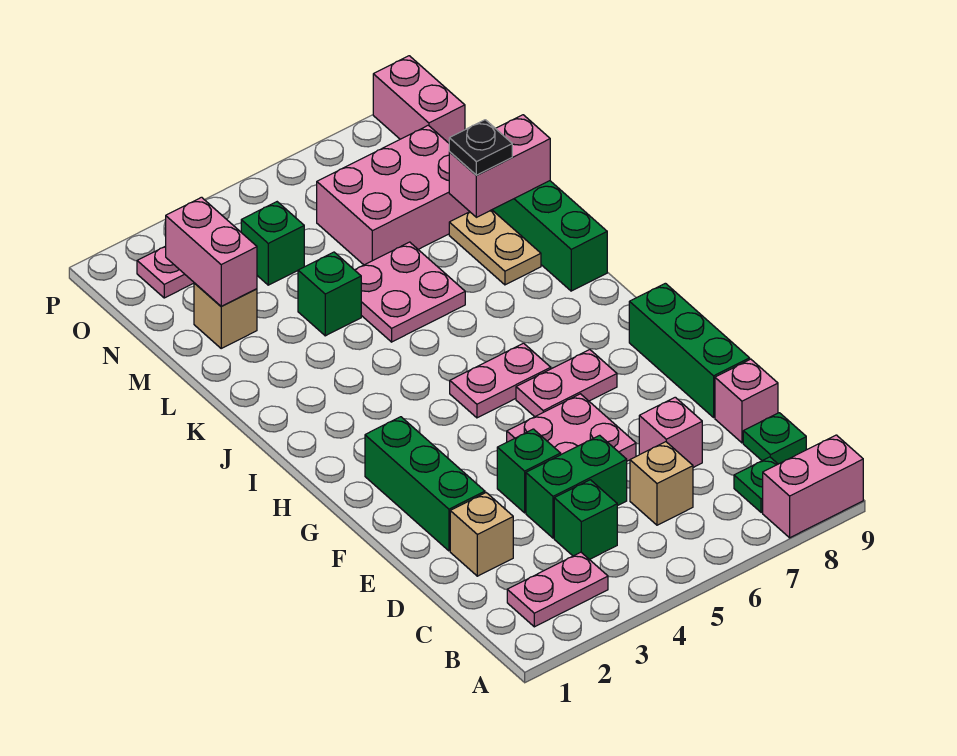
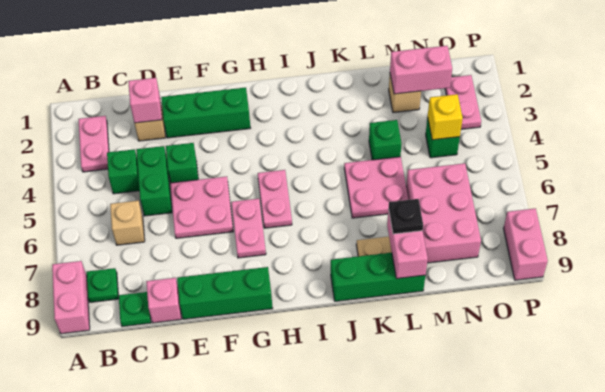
pink brick D7 level 1 -> pink brick D2 level 2
none -> yellow brick N4 level 2
pink brick O9:P9 level 1 -> pink brick P8:P9 level 1

